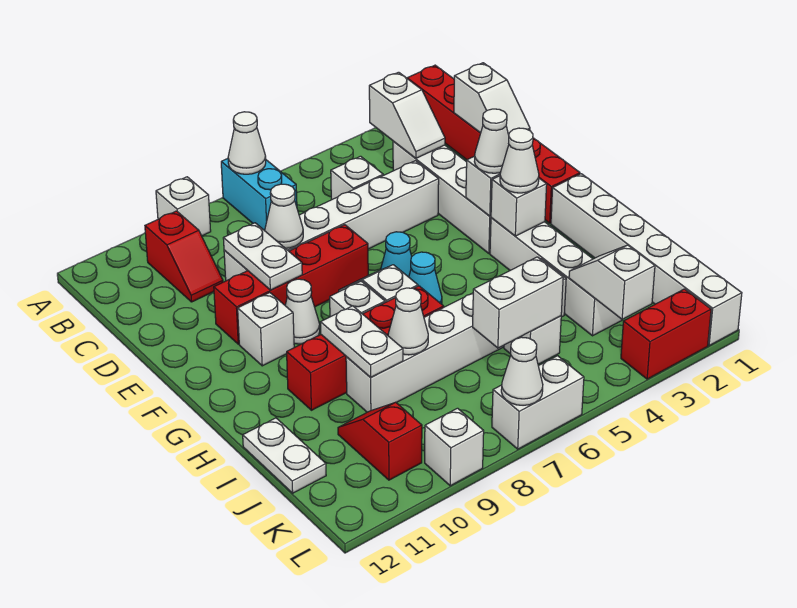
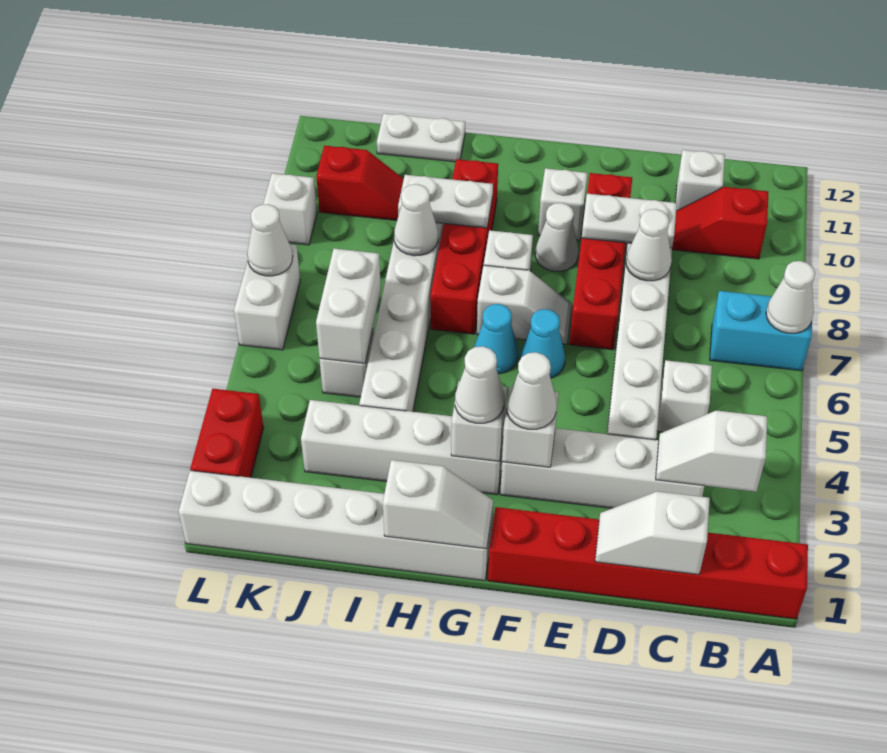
white brick A9 level 1 -> white brick C11 level 1
white slope J3:K3 level 2 top K -> white slope G1:H1 level 2 top H

